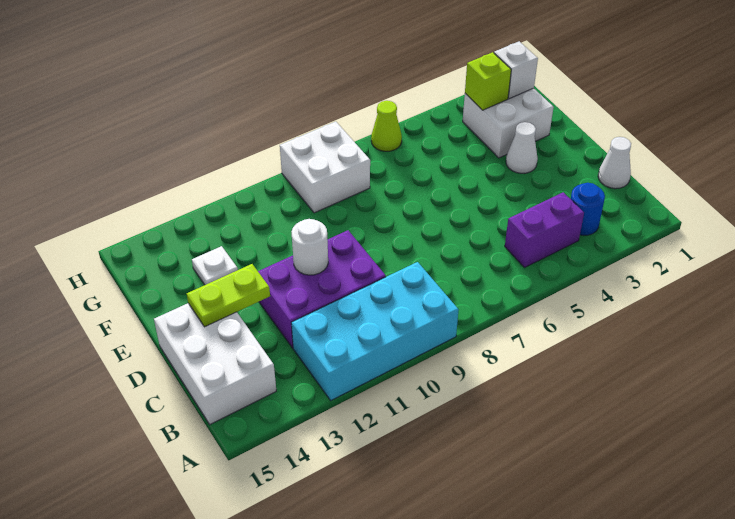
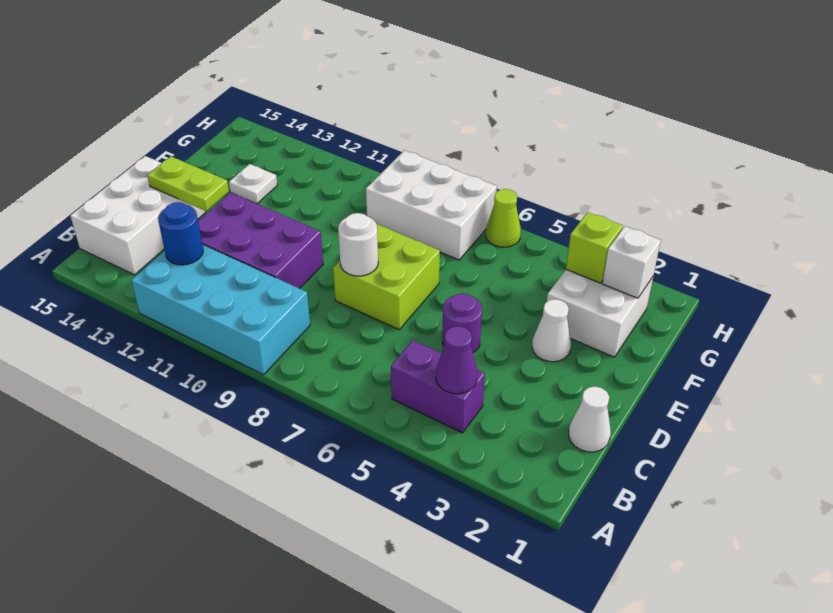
blue round brick B3 level 1 -> blue round brick B12 level 2
none -> purple cone B4 level 2
none -> purple round brick D5 level 1
none -> lime brick D7:E8 level 1
white round brick D11 level 2 -> white round brick D8 level 2
white brick G8:H9 level 1 -> white brick G7:H9 level 1

